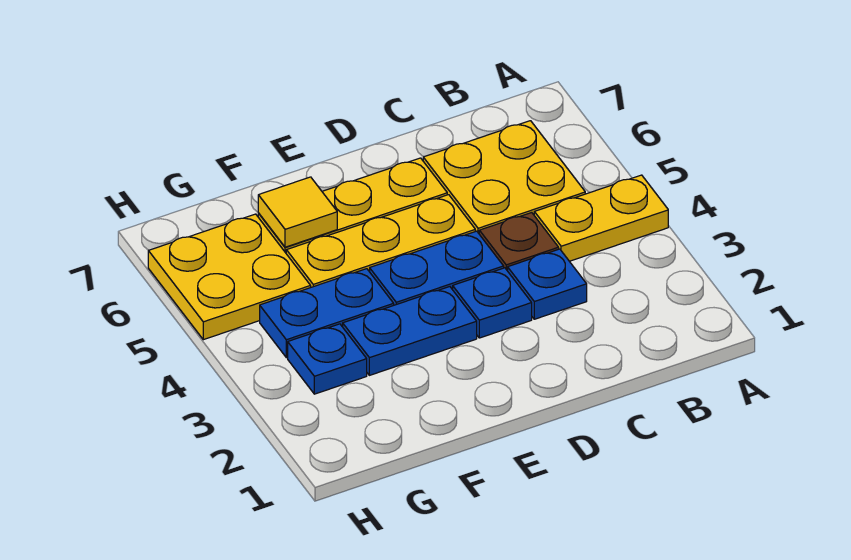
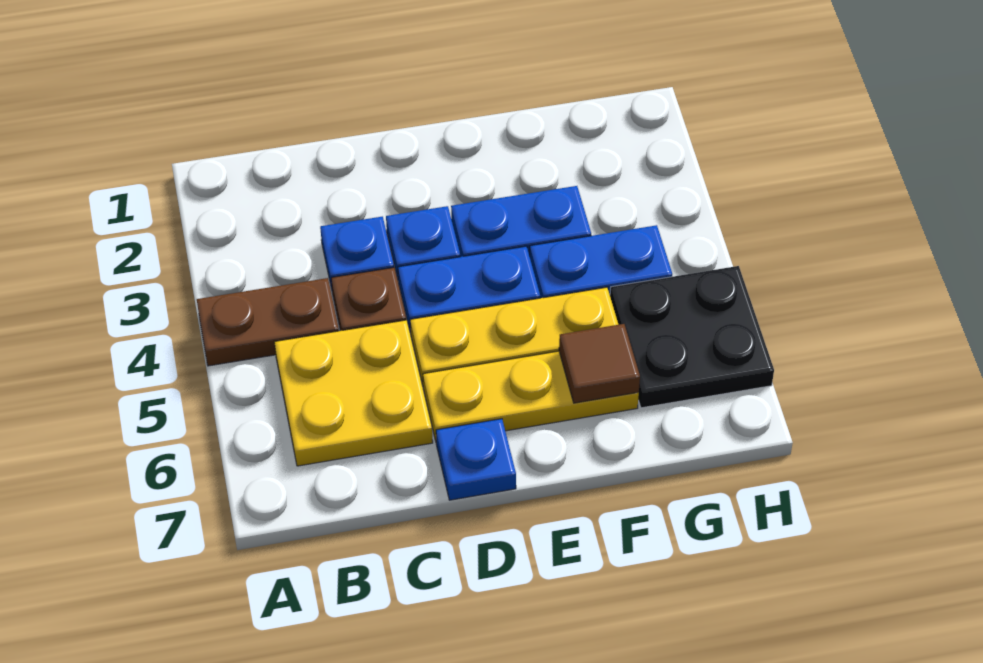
yellow plate A4:B4 level 1 -> brown plate A4:B4 level 1
yellow tile F6 level 2 -> brown tile F6 level 2
blue plate G3 level 1 -> blue plate D7 level 1
yellow plate G5:H6 level 1 -> black plate G5:H6 level 1

